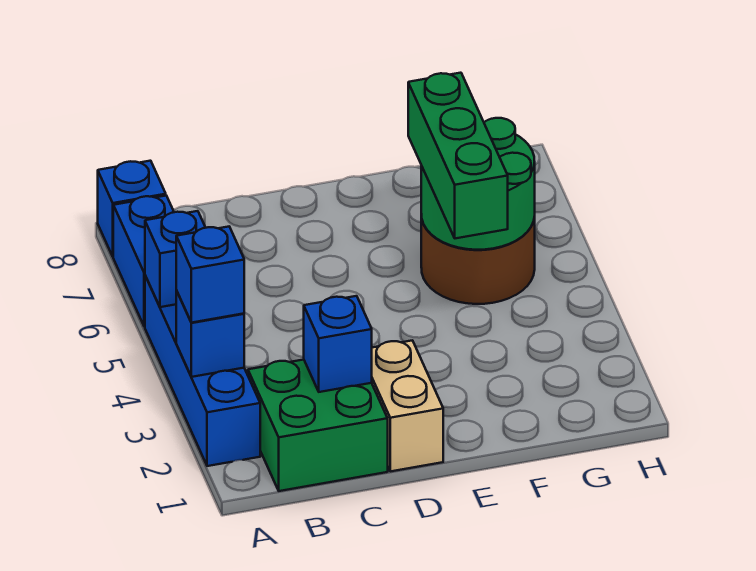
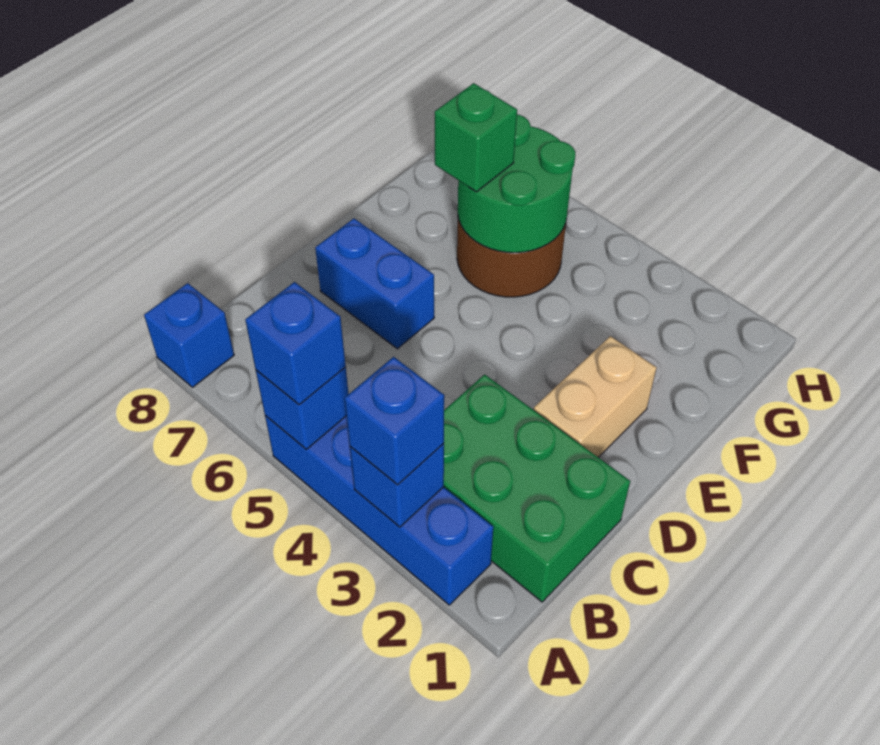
blue brick A6:A7 level 1 -> blue brick D6:D7 level 1
green brick B1:C2 level 1 -> green brick B1:C3 level 1
blue brick C2 level 2 -> blue brick A5 level 3
tan brick D1:D2 level 1 -> tan brick D2:E2 level 1
green brick F4:F6 level 3 -> green brick F6 level 3

